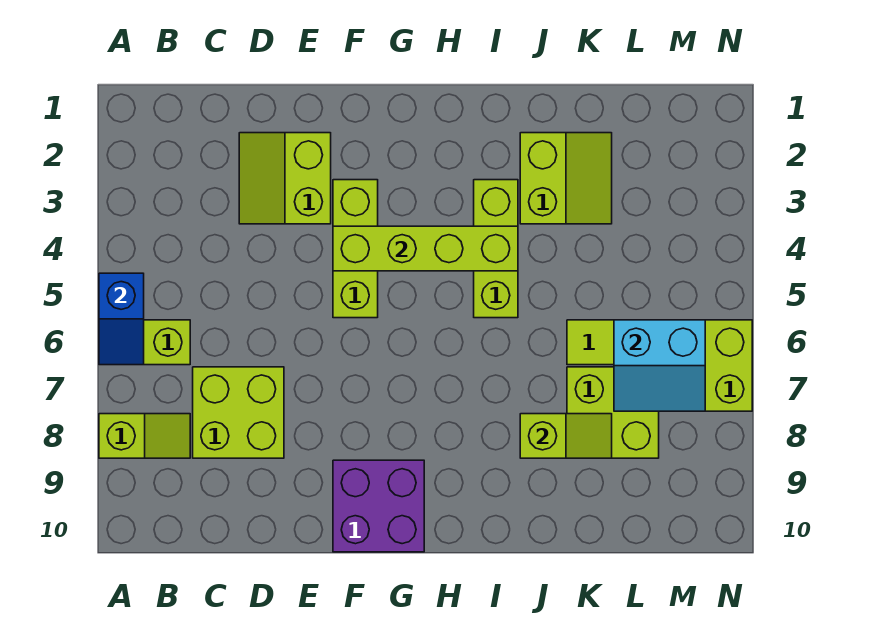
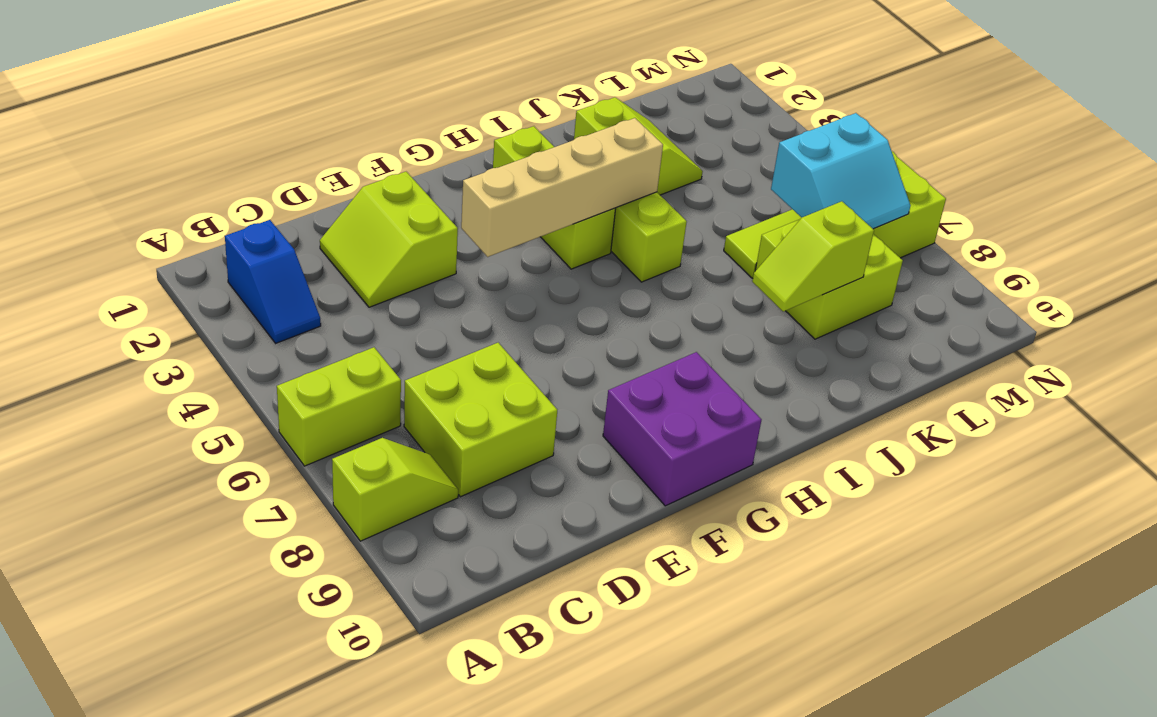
blue slope A5:A6 level 2 top 5 -> blue slope B2:B3 level 1 top 2
lime brick F3:F5 level 1 -> lime brick H2:H4 level 1
lime brick F4:I4 level 2 -> tan brick F4:I4 level 2
lime slope J8:K8 level 2 top J -> lime slope J8:K8 level 2 top K

